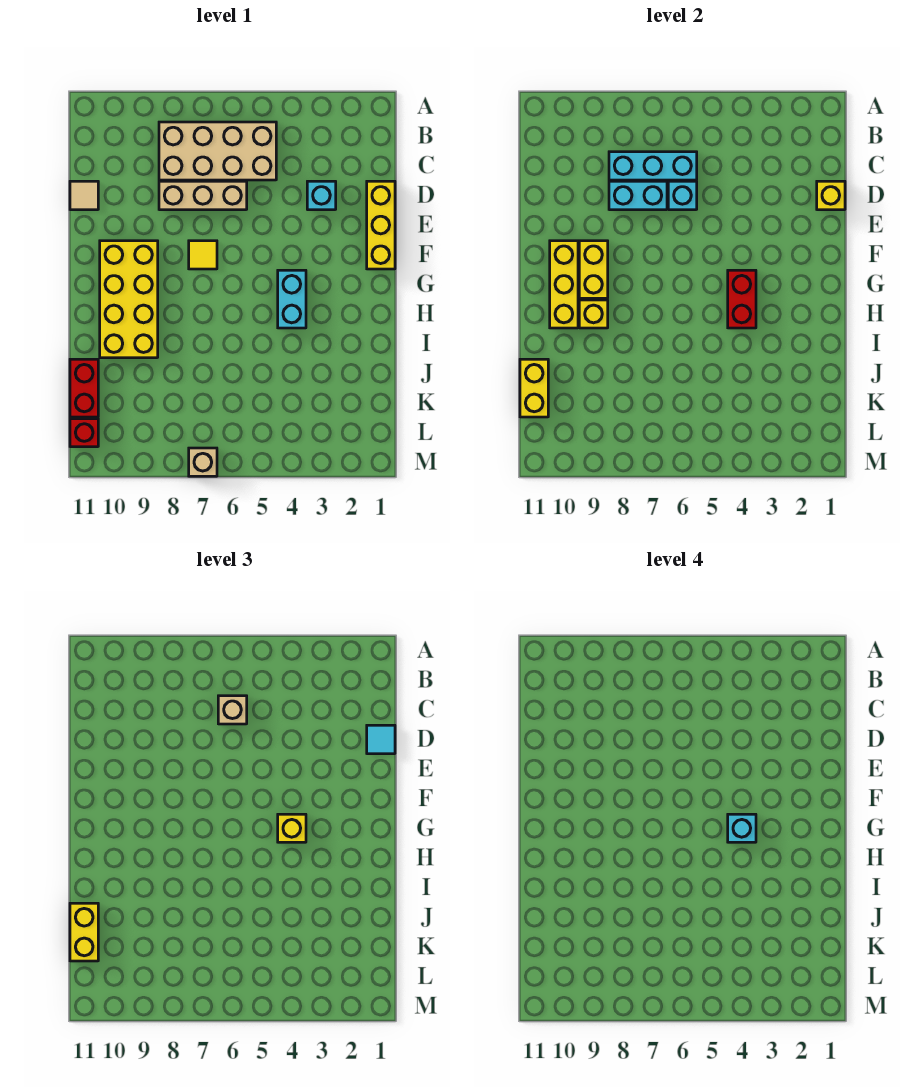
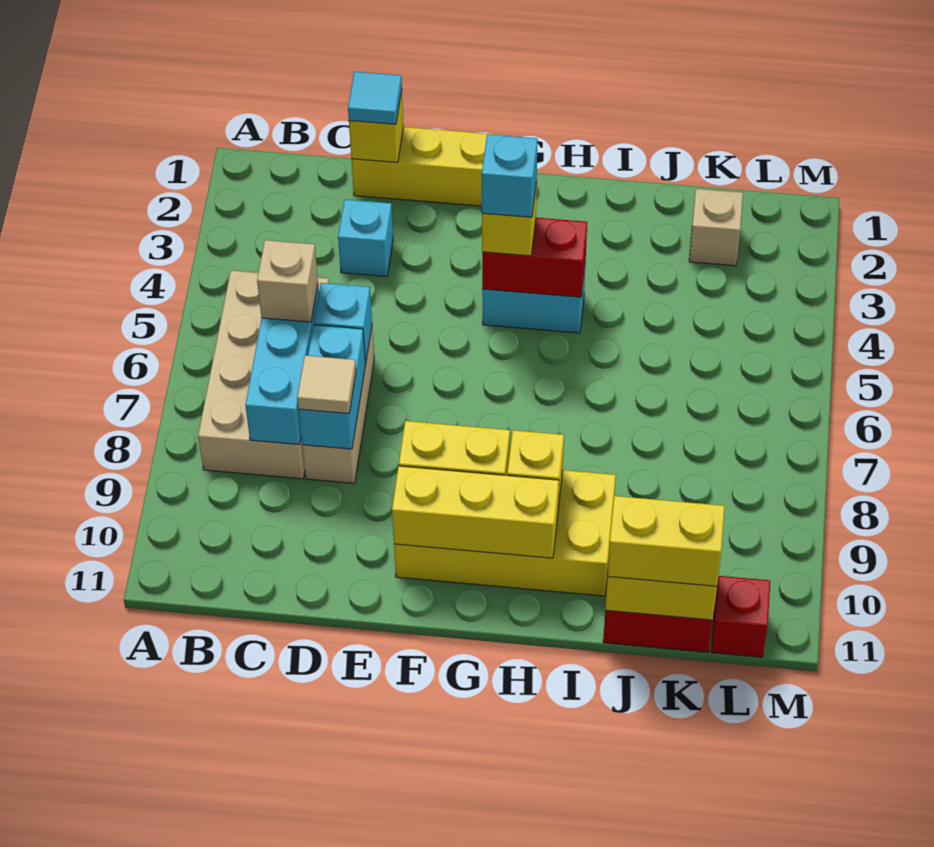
tan tile D11 level 1 -> tan tile D8 level 3
yellow tile F7 level 1 -> none
tan brick M7 level 1 -> tan brick K2 level 1

